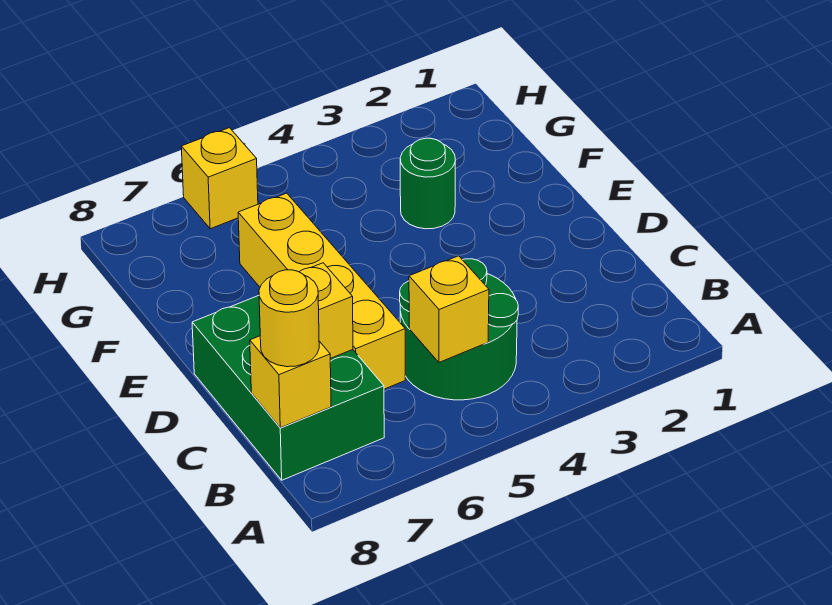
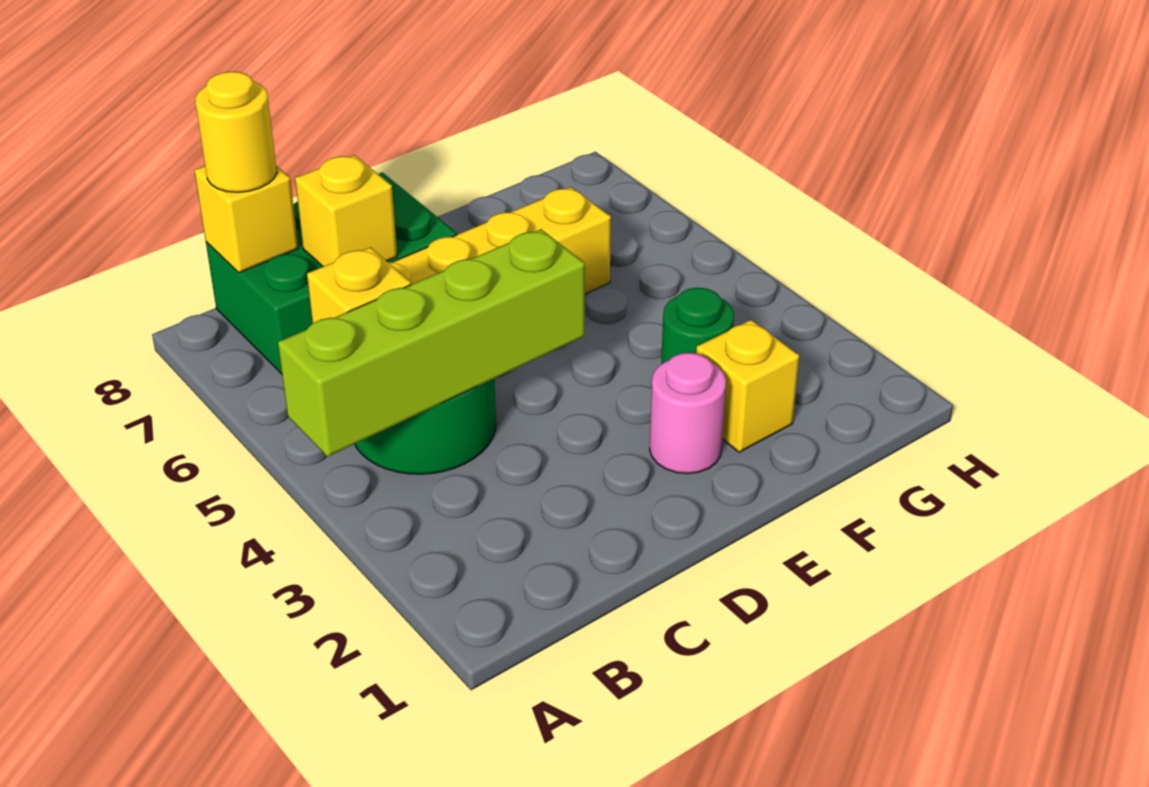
none -> lime brick A4:D4 level 2
none -> pink round brick E2 level 1
yellow brick H6 level 1 -> yellow brick F2 level 1

